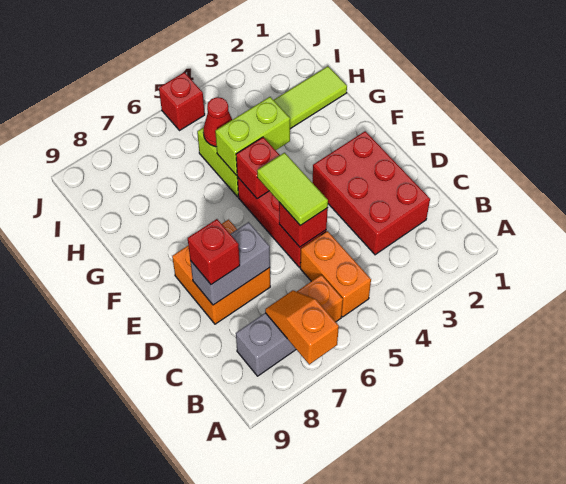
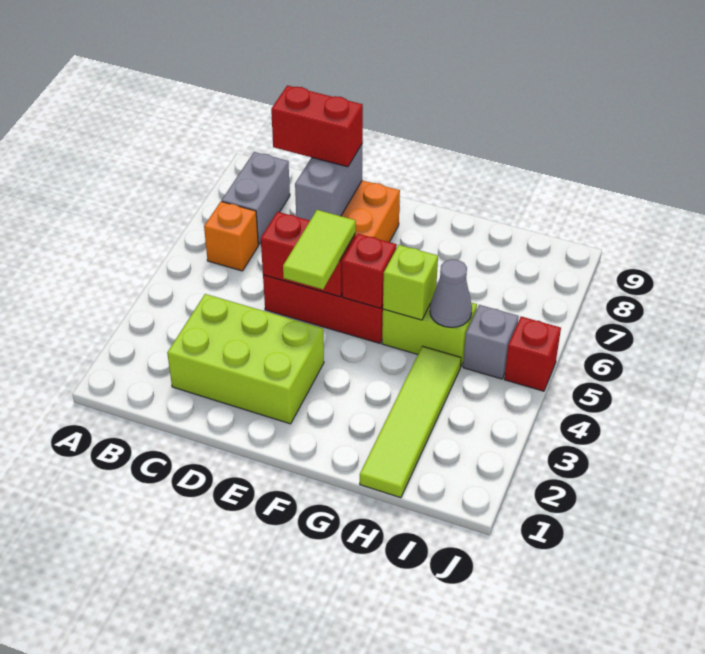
orange slope A7:B7 level 2 top A -> none
orange brick B5:C5 level 1 -> none
red brick C2:E3 level 1 -> lime brick C2:E3 level 1
red brick D5 level 2 -> red brick D5:E5 level 2
lime tile D5:E5 level 3 -> lime tile E4:E5 level 3
red brick D8 level 3 -> red brick C8:D8 level 3
lime brick G4:G5 level 2 -> lime brick G5 level 2
red cone H5 level 2 -> grey cone H5 level 2
none -> grey brick I5 level 1

